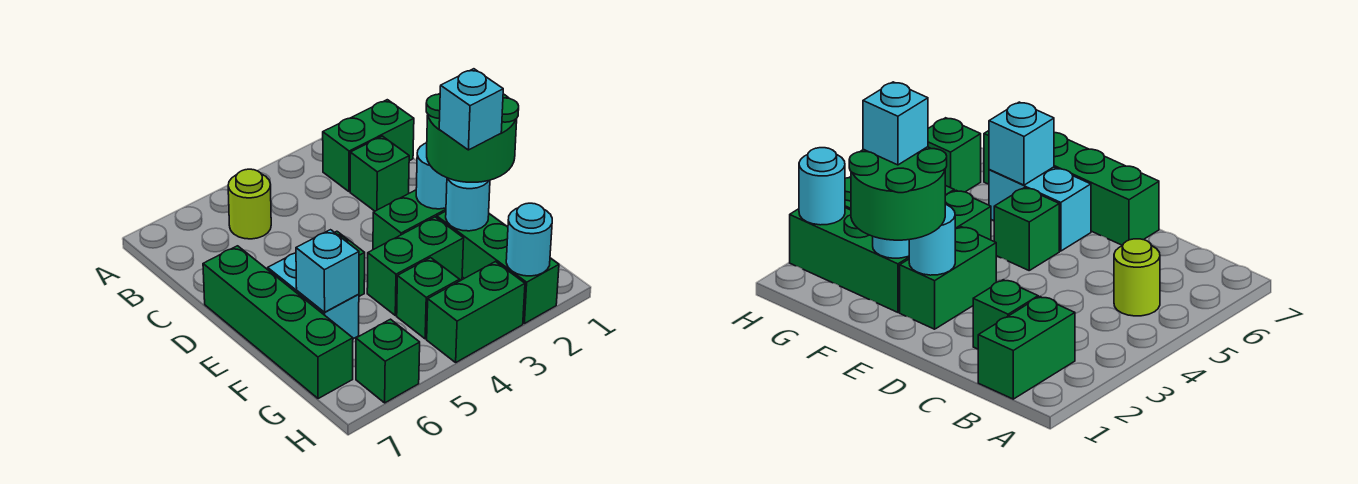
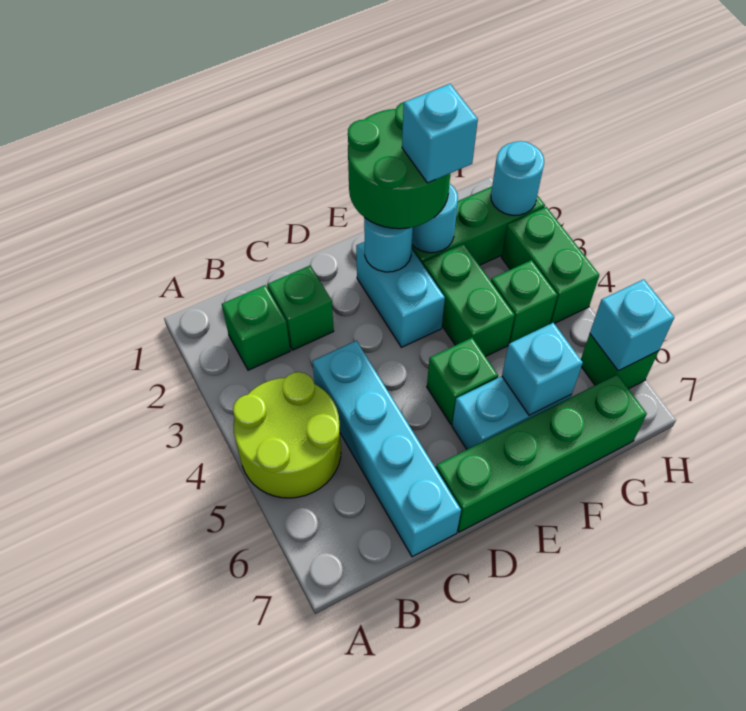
green brick B1:B2 level 1 -> green brick B2 level 1
lime round brick B5 level 1 -> lime round brick A4:B5 level 1
none -> cyan brick C4:C7 level 1
green brick E2:E3 level 1 -> cyan brick E2:E3 level 1
none -> cyan brick H6 level 2

